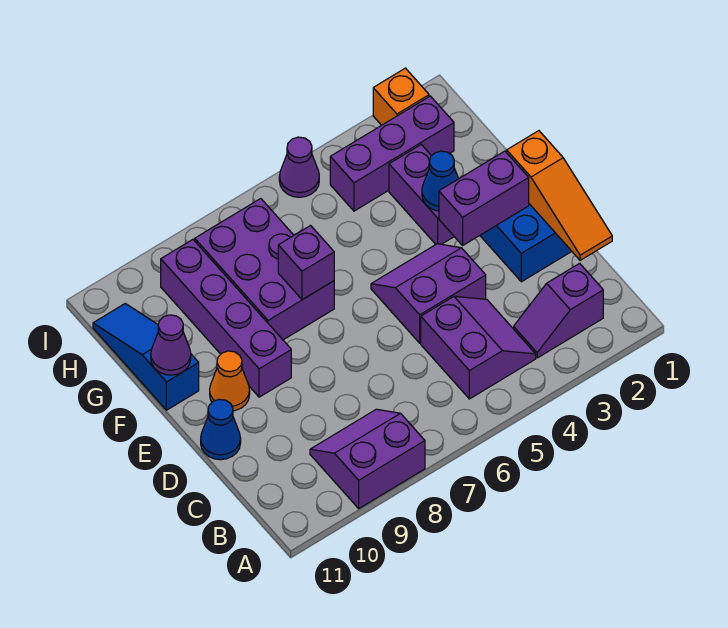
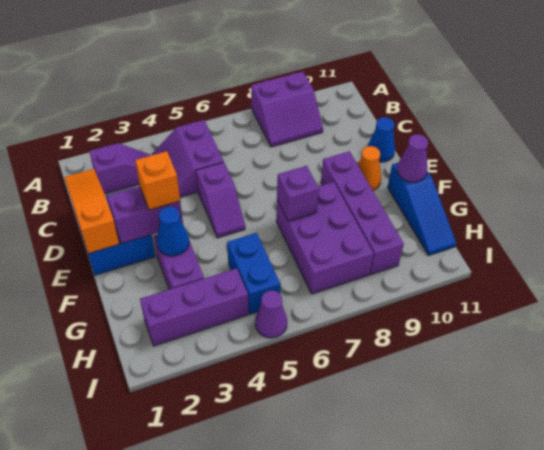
purple slope D4:E5 level 1 top D -> purple slope D5:E5 level 1 top D
none -> blue brick G5:H5 level 1
orange brick I2 level 1 -> orange brick E3 level 3

